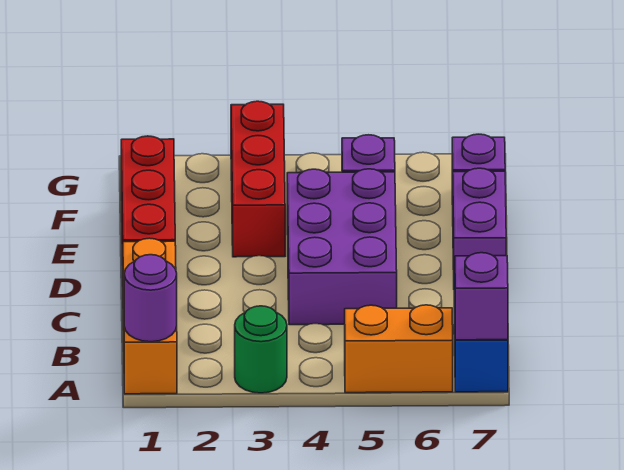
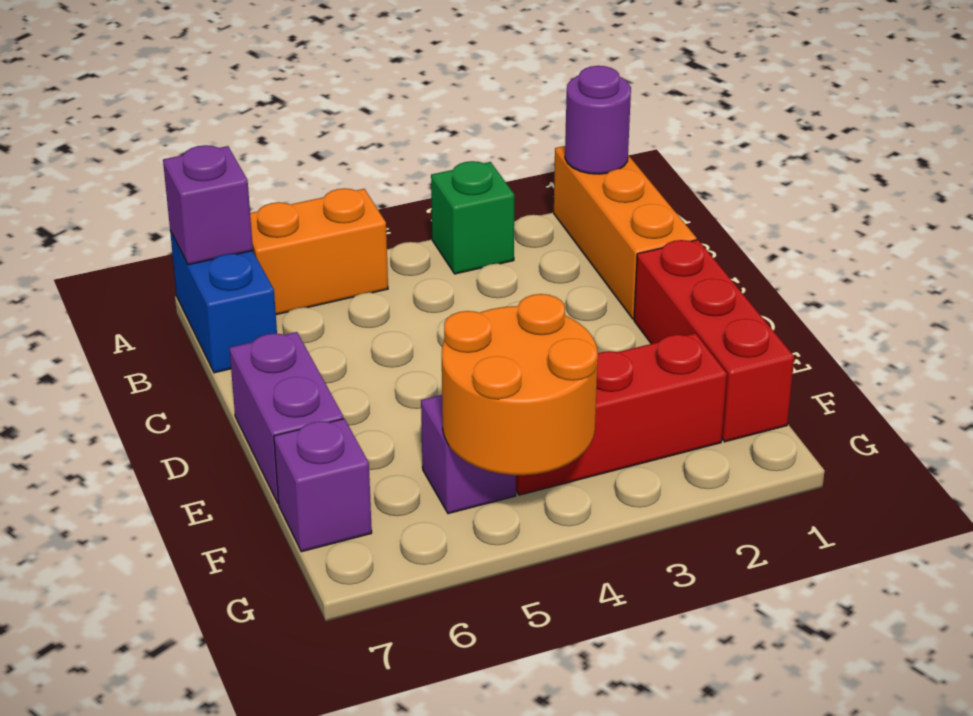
green round brick A3 level 1 -> green brick A3 level 1
purple brick C4:E5 level 1 -> none
red brick E3:G3 level 1 -> red brick F2:F4 level 1
none -> orange round brick F4:G5 level 2

